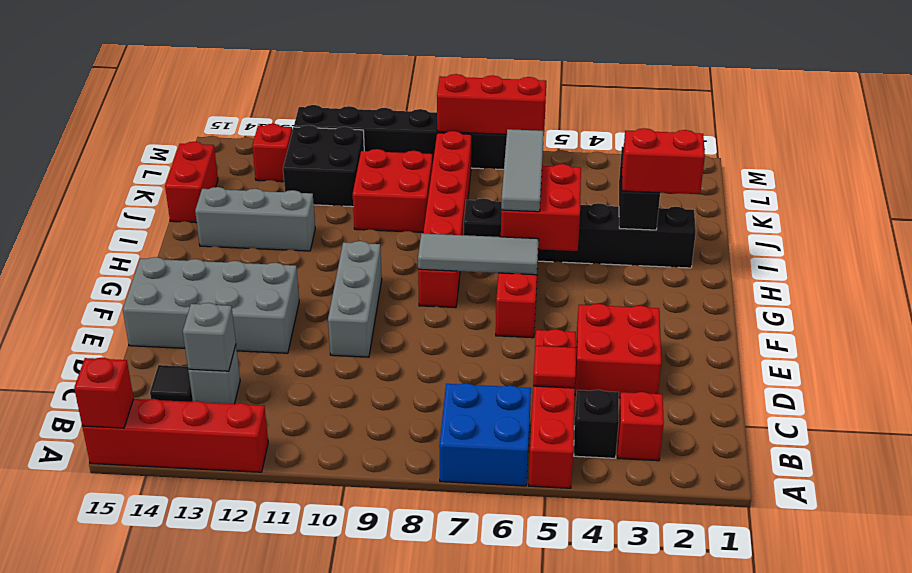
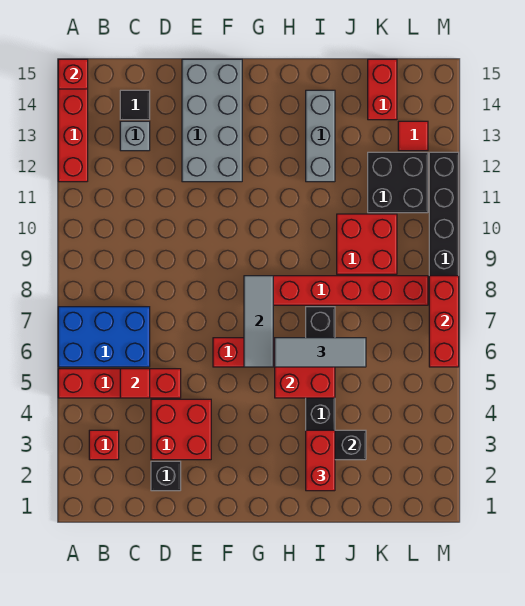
blue brick A6:B7 level 1 -> blue brick A6:C7 level 1
black brick B4 level 1 -> black brick D2 level 1
grey brick C13 level 2 -> none
grey brick E10:G10 level 1 -> none
red brick J15:K15 level 1 -> red brick K14:K15 level 1
red brick L13 level 1 -> red tile L13 level 1

